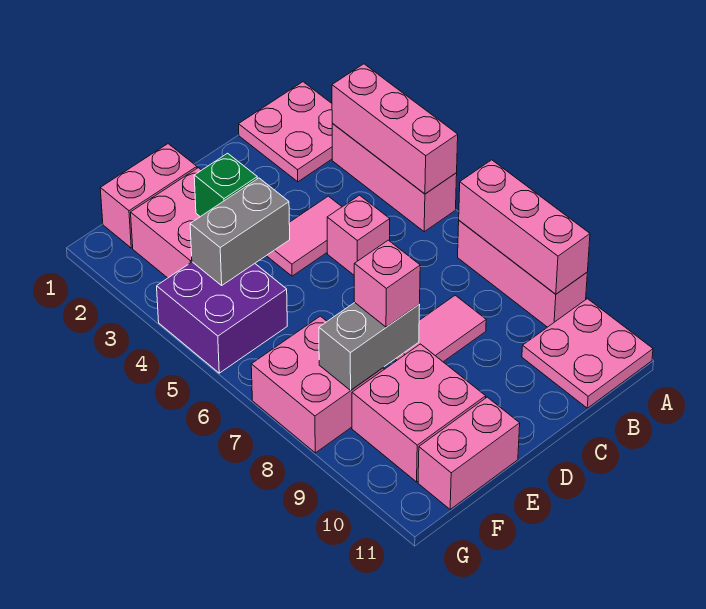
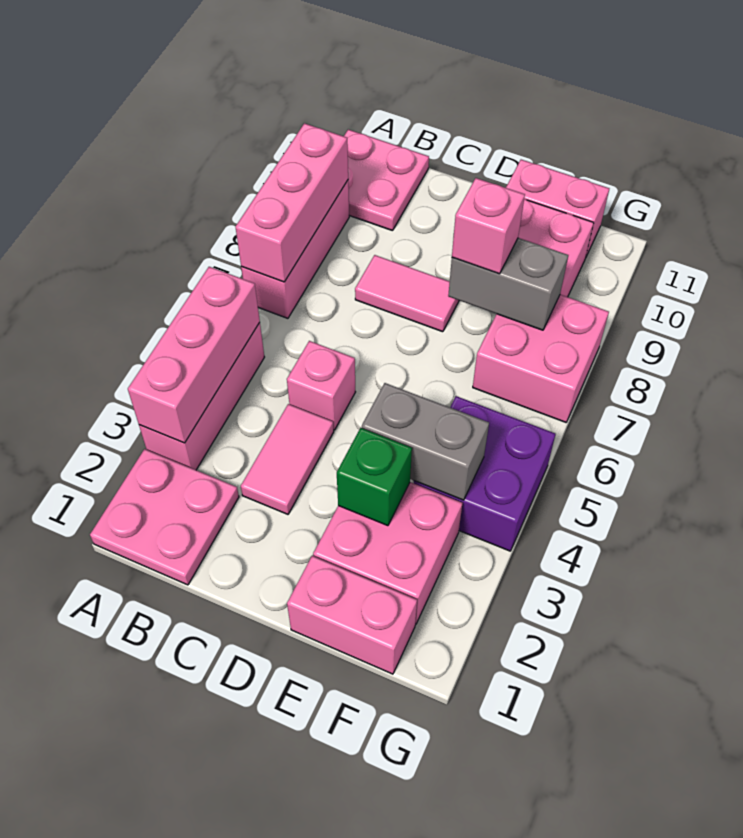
pink tile C4:D4 level 1 -> pink tile C3:C4 level 1

